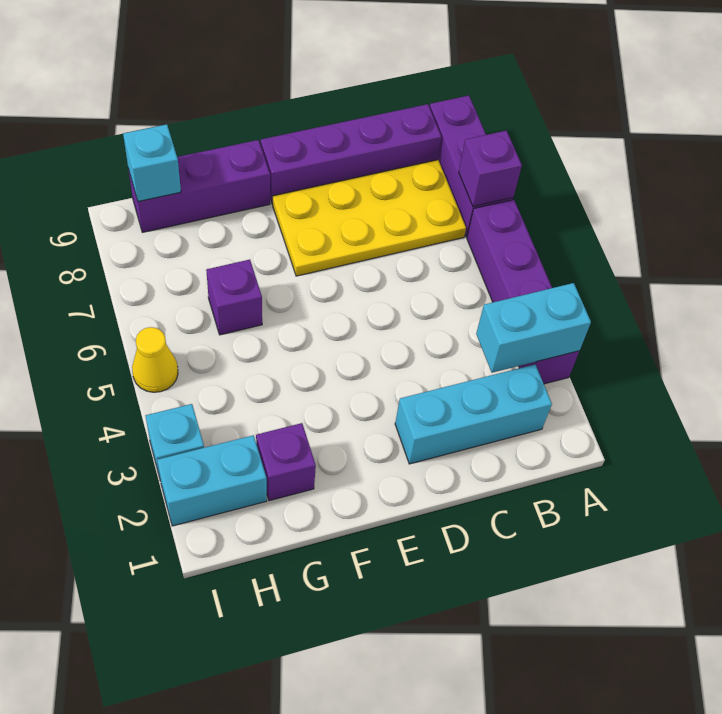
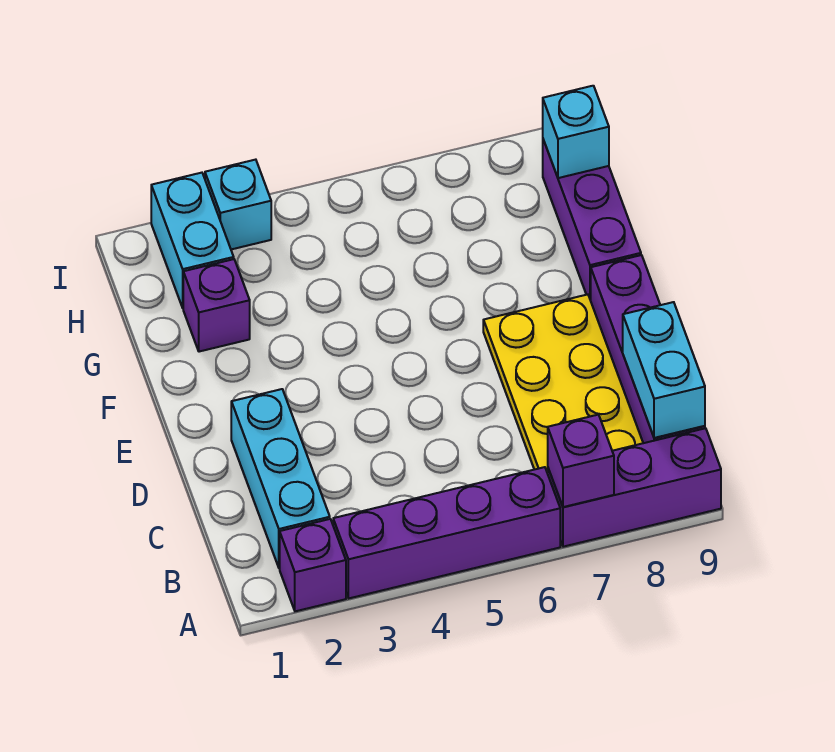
cyan brick A3:B3 level 2 -> cyan brick B9:C9 level 2
purple brick G6 level 1 -> purple brick A2 level 1
yellow cone I5 level 1 -> none

